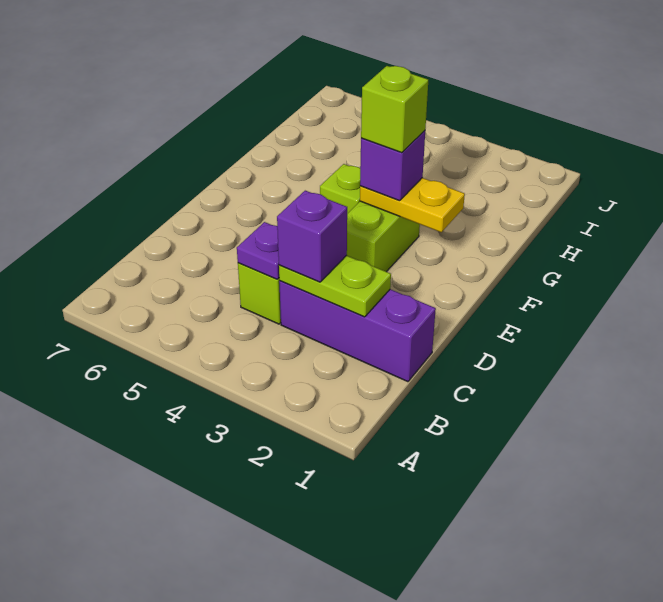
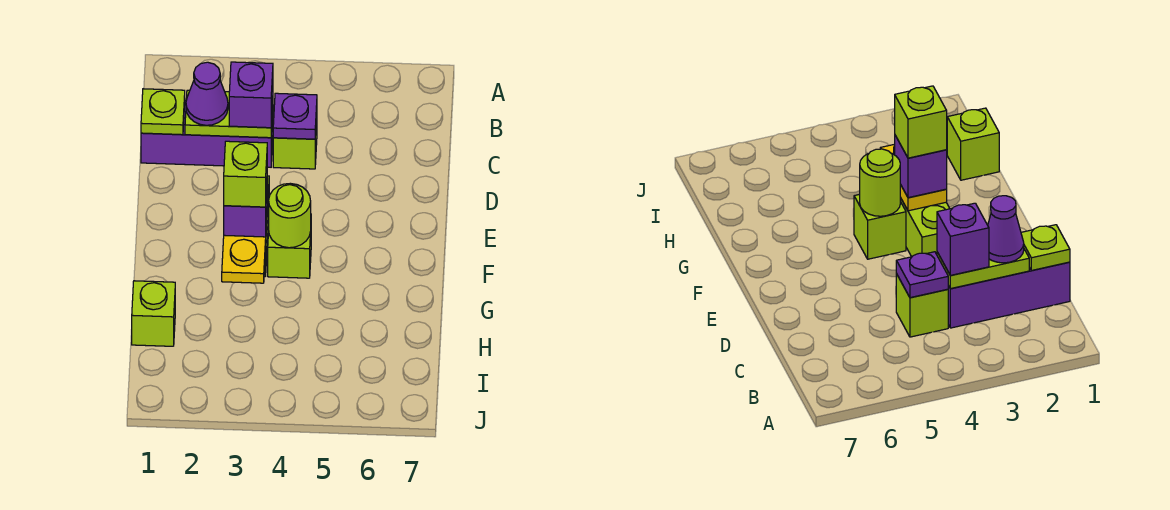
none -> lime plate C1 level 2
none -> purple cone C2 level 3
yellow plate F2:F3 level 2 -> yellow plate F3:G3 level 2
none -> lime round brick F4 level 2
none -> lime brick H1 level 1

